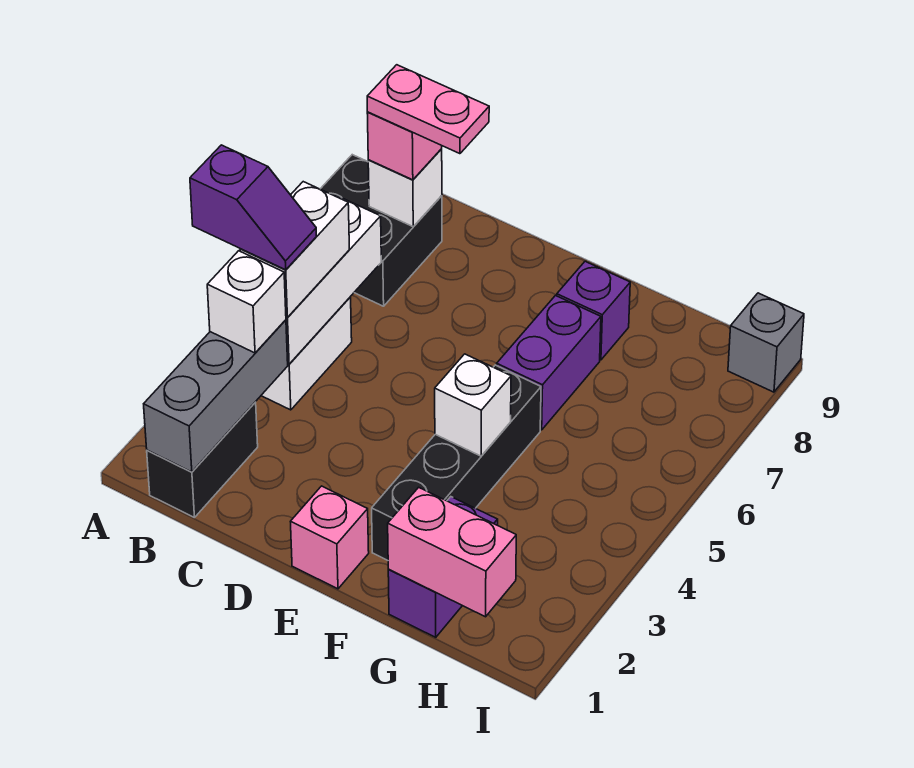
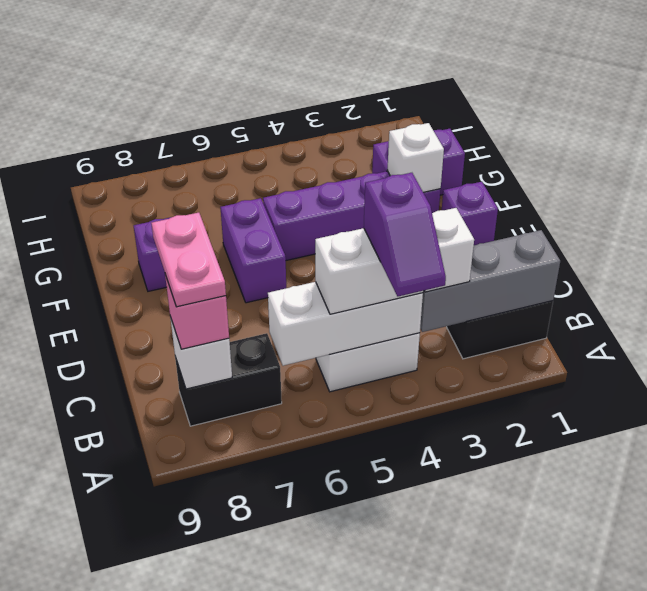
purple slope A4:B4 level 4 top A -> purple slope A4:B4 level 4 top B
black brick A7:B8 level 1 -> black brick B7:B8 level 1
pink brick E1 level 1 -> purple brick E1 level 1
black brick F2:F5 level 1 -> purple brick F2:F5 level 1
white brick F4 level 2 -> white brick F2 level 2
purple brick F6:F7 level 1 -> purple brick E6:F6 level 1
pink brick G1:H1 level 2 -> none
grey brick I9 level 1 -> none

